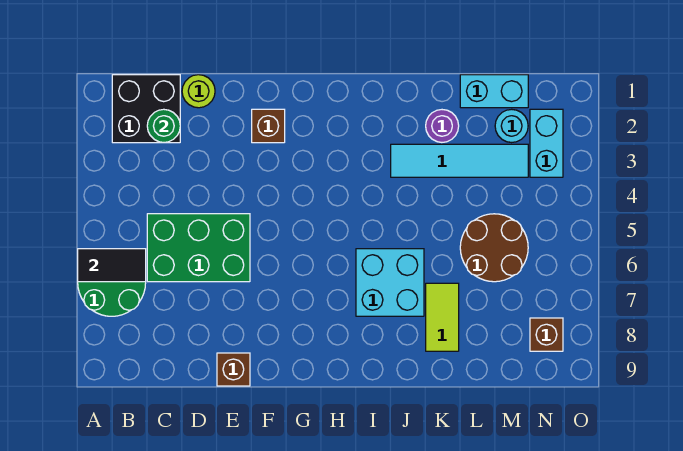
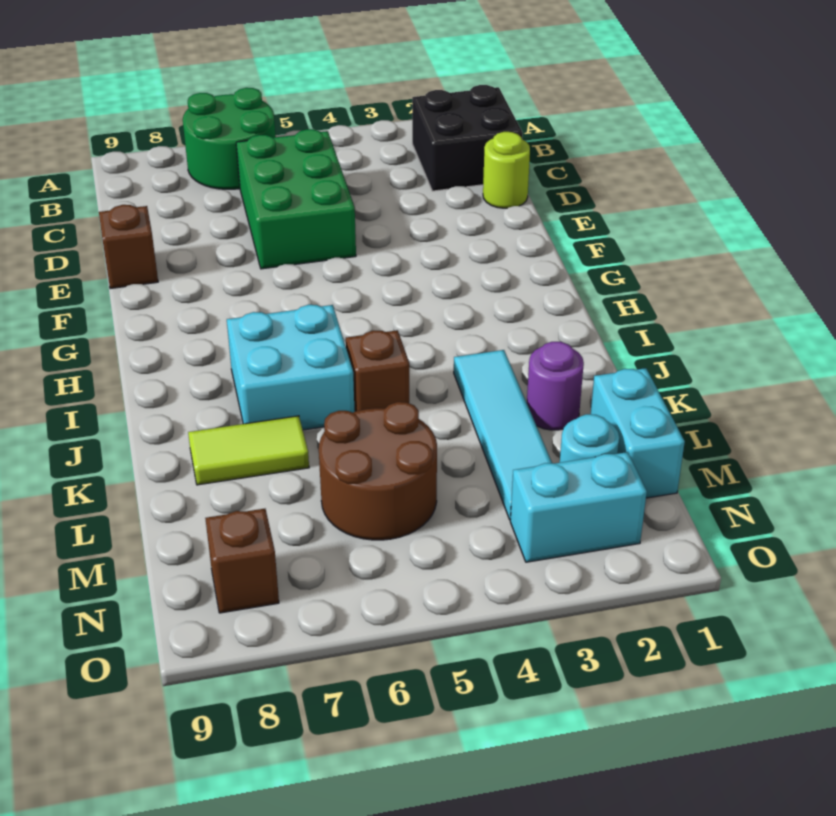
black tile A6:B6 level 2 -> none
green round brick C2 level 2 -> none
brown brick F2 level 1 -> brown brick J5 level 1

